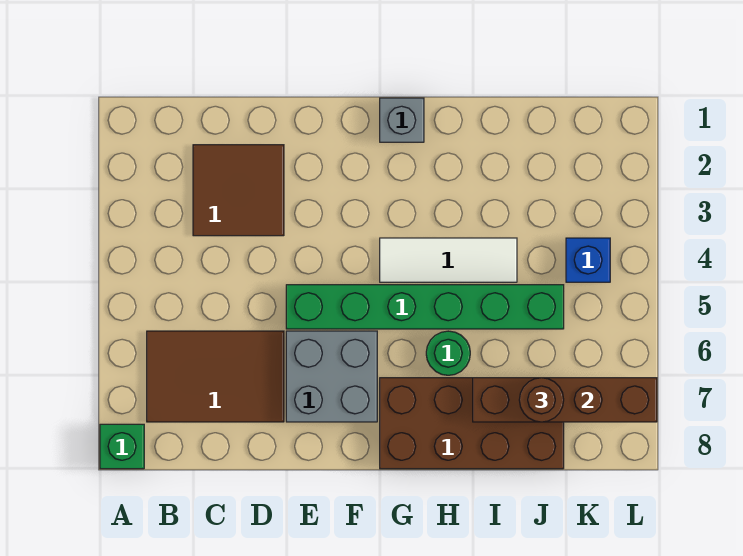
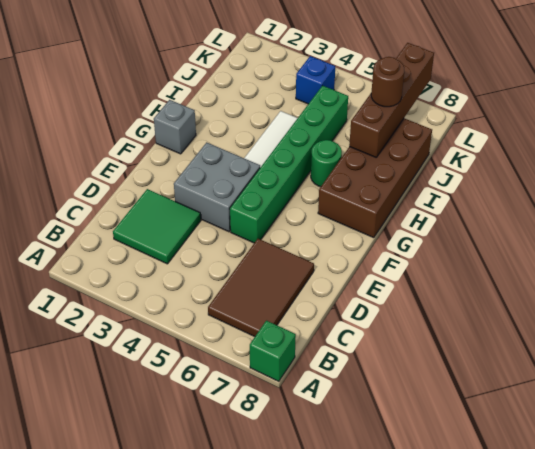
brown tile C2:D3 level 1 -> green tile C2:D3 level 1
grey brick E6:F7 level 1 -> grey brick E3:F4 level 1

